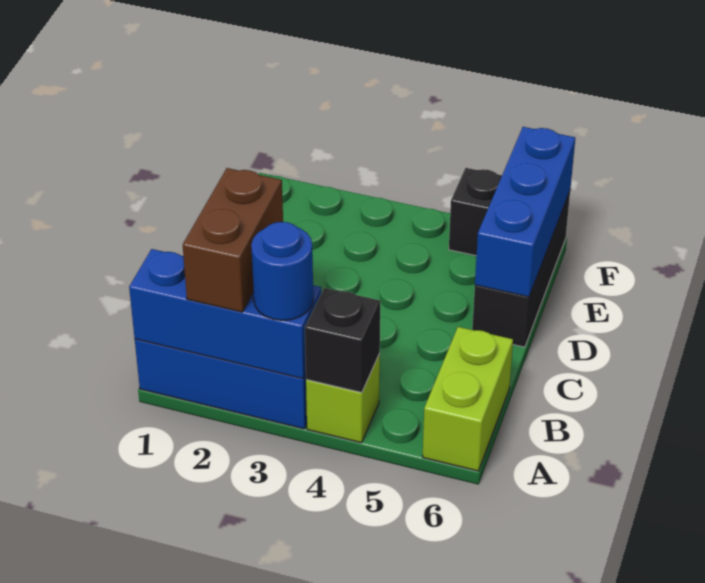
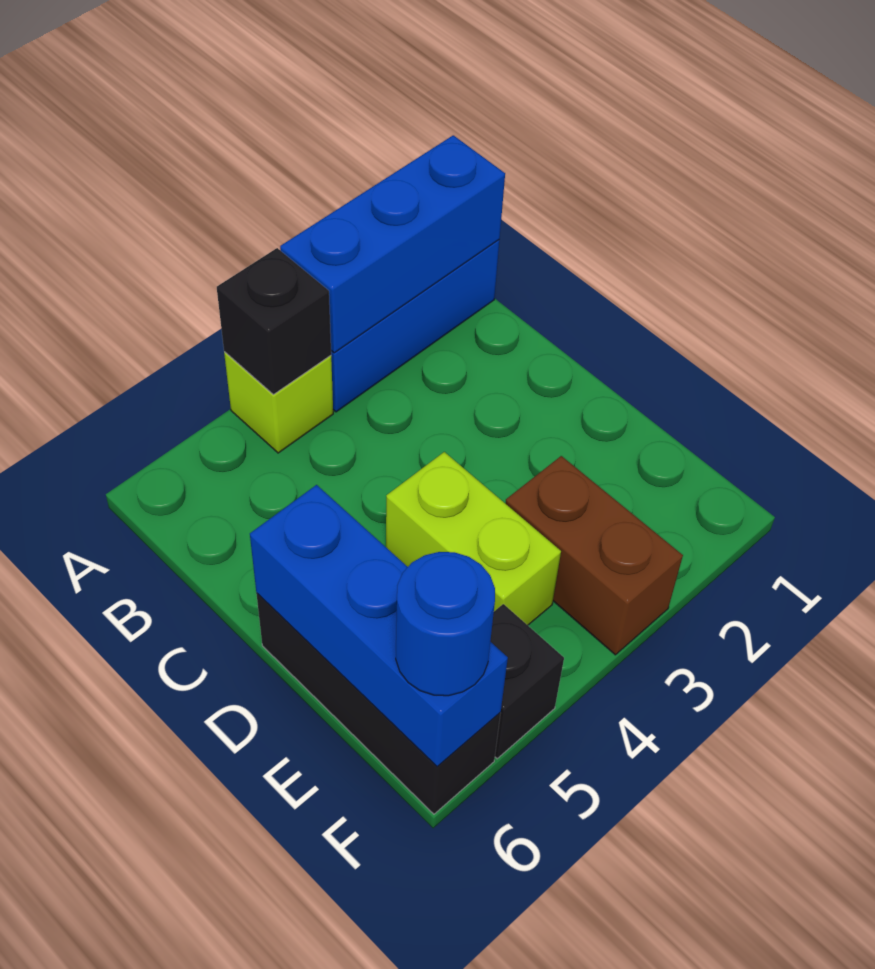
brown brick A2:B2 level 3 -> brown brick E3:F3 level 1
blue round brick A3 level 3 -> blue round brick F6 level 3
lime brick A6:B6 level 1 -> lime brick D4:E4 level 1

